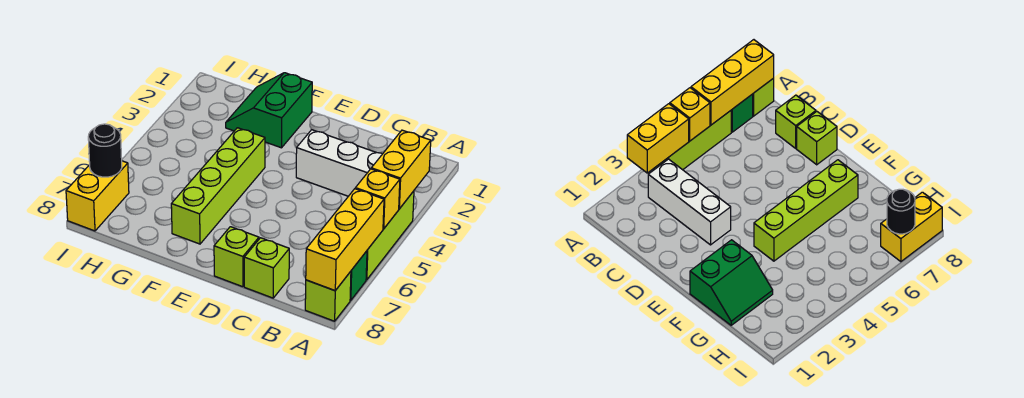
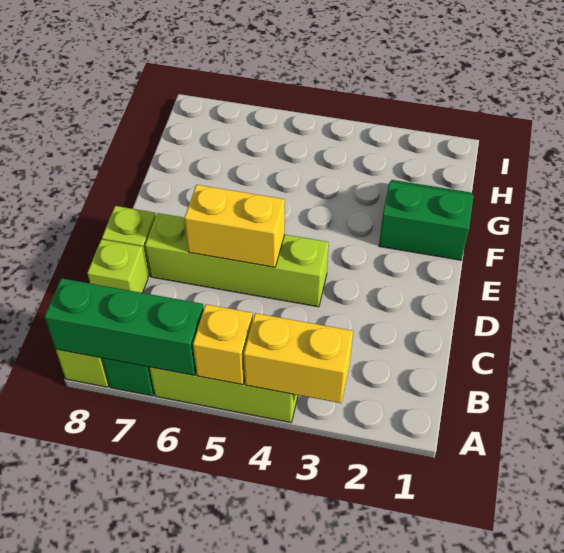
yellow brick A6:A8 level 2 -> green brick A6:A8 level 2
white brick B3:D3 level 1 -> none
lime brick F4:F7 level 1 -> lime brick D4:D7 level 1
yellow brick I7:I8 level 1 -> yellow brick D5:D6 level 2
black round brick I7 level 2 -> none

